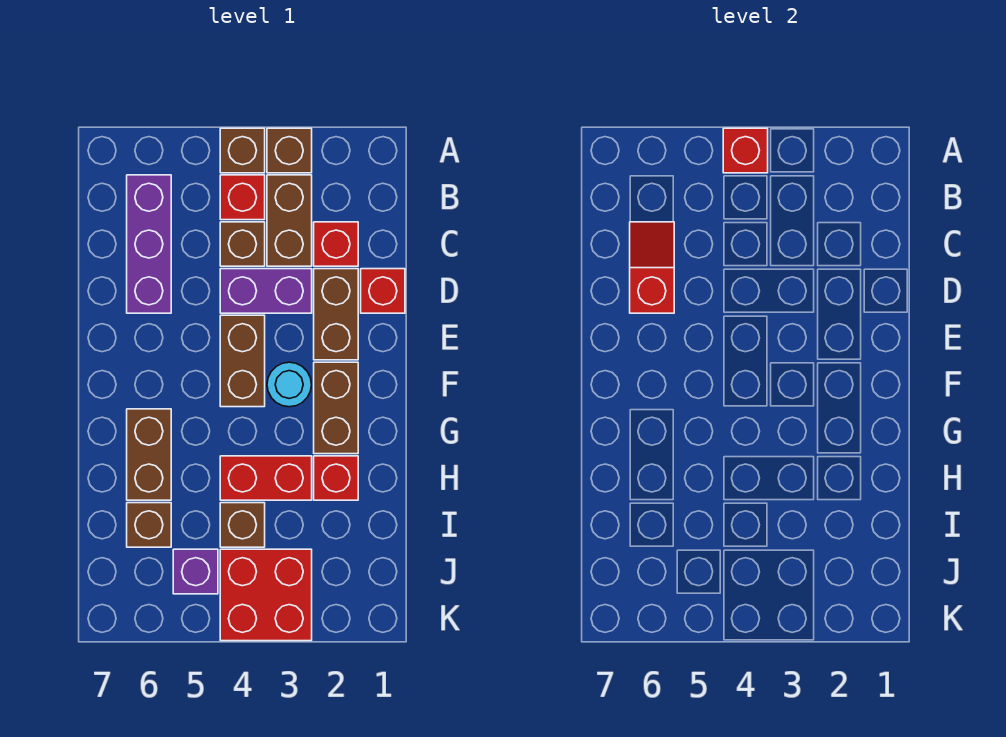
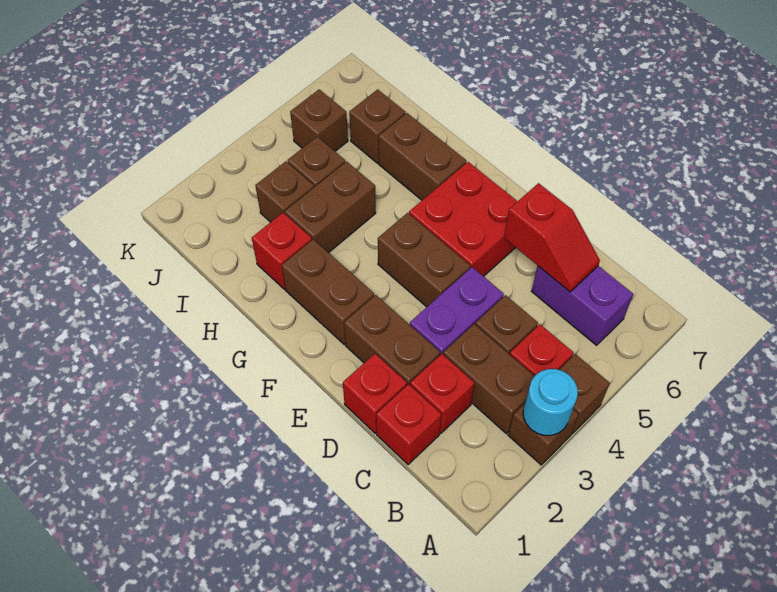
red brick A4 level 2 -> red brick C1 level 1
purple brick B6:D6 level 1 -> purple brick B6:C6 level 1
cyan round brick F3 level 1 -> cyan round brick A3 level 2
red brick H3:H4 level 1 -> brown brick H3:H4 level 1
none -> brown brick I3 level 1
red brick J3:K4 level 1 -> red brick E5:F6 level 1
purple brick J5 level 1 -> brown brick J5 level 1

